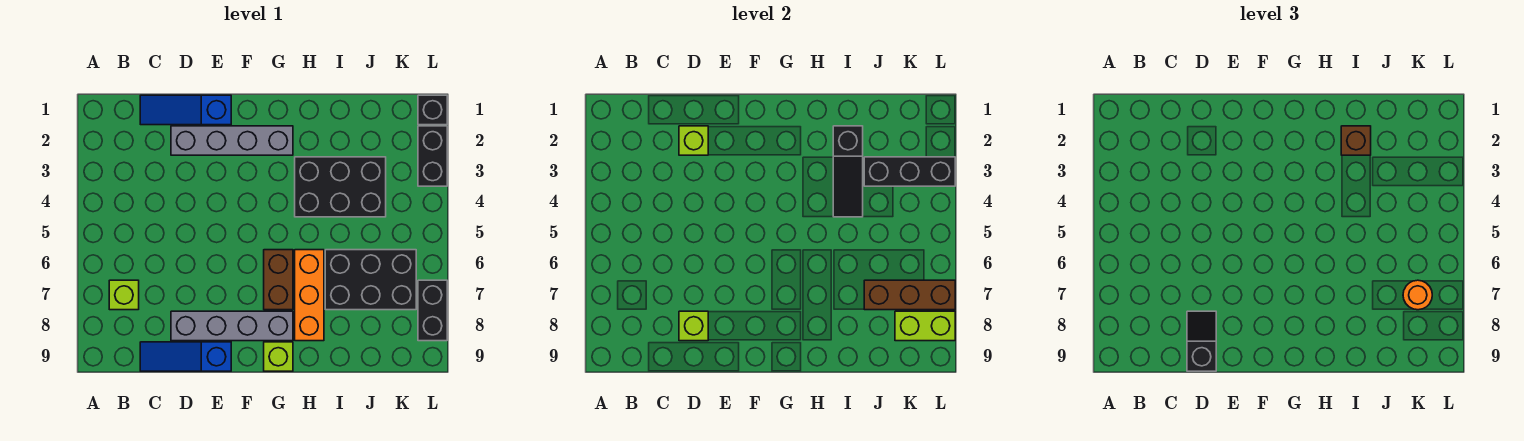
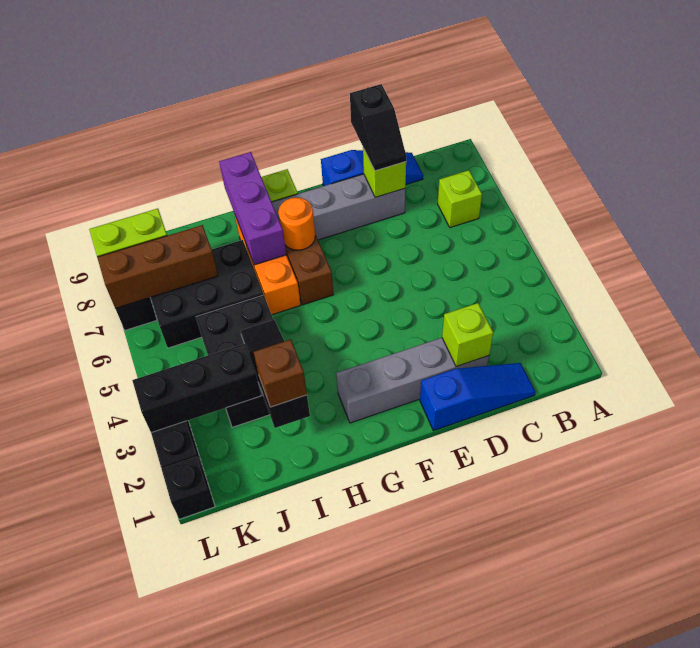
black brick H3:J4 level 1 -> black brick I3:J5 level 1
none -> purple brick H7:H9 level 2
orange round brick K7 level 3 -> orange round brick G7 level 2

